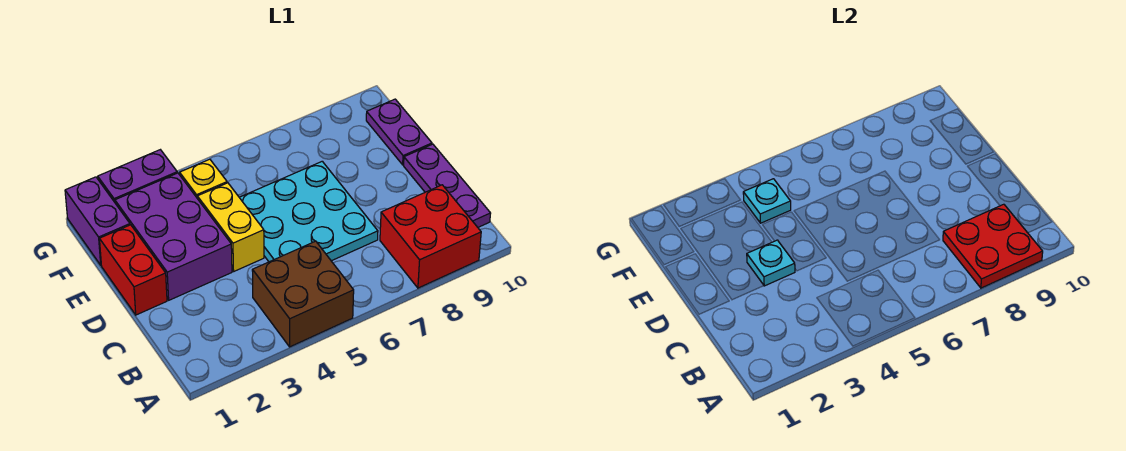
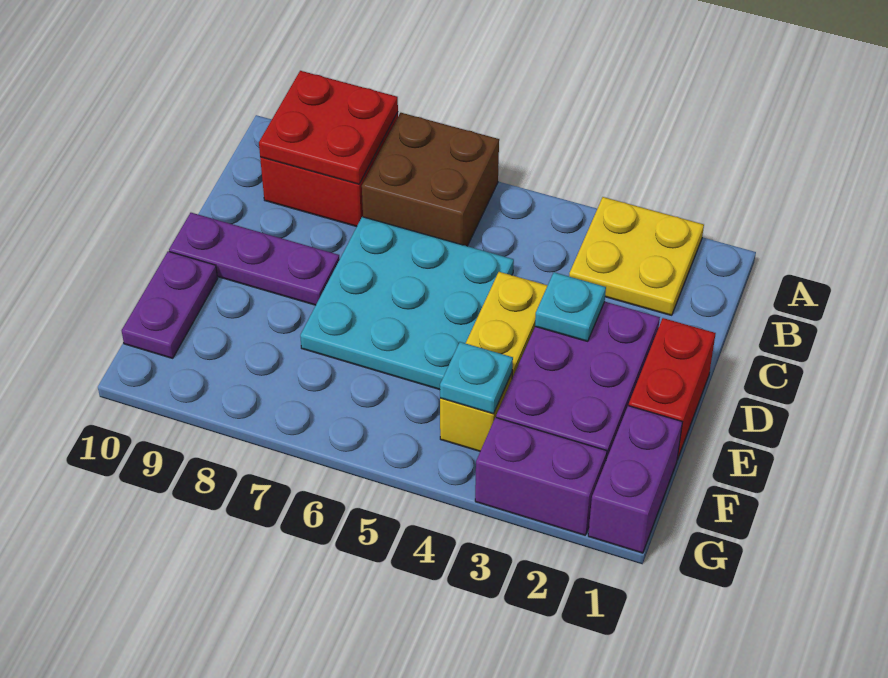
none -> yellow plate A2:B3 level 1
brown brick A4:B5 level 1 -> brown brick A6:B7 level 1
purple plate B10:D10 level 1 -> purple plate D8:D10 level 1

